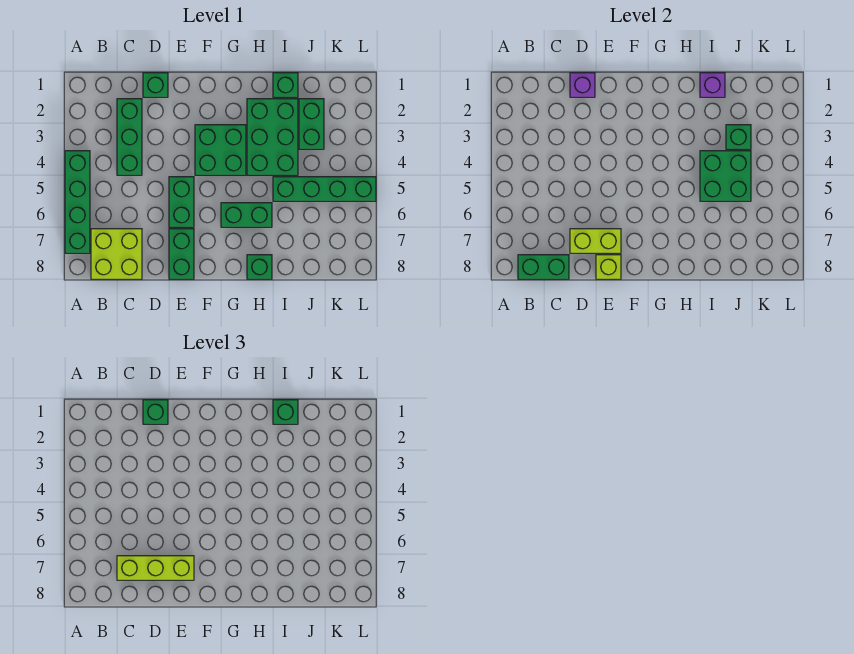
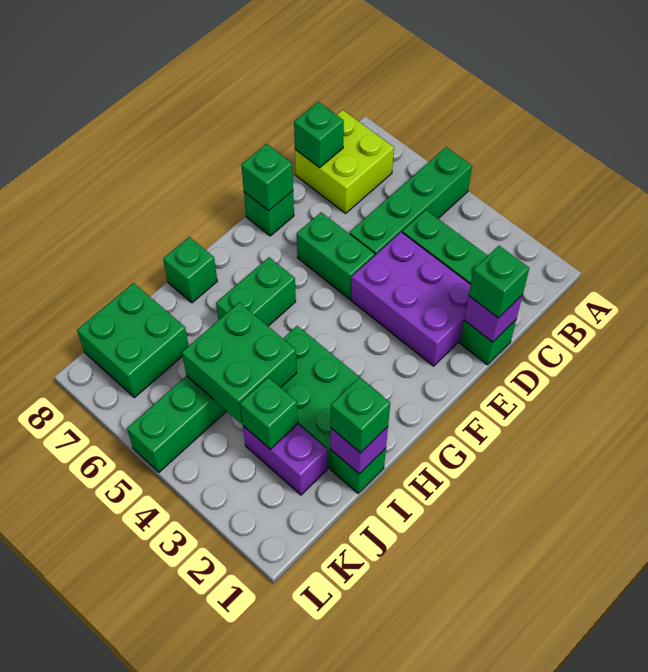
green brick A4:A7 level 1 -> green brick A5:D5 level 1
green brick B8:C8 level 2 -> green brick C8 level 2
lime brick C7:E7 level 3 -> none
none -> purple brick D2:E4 level 1
lime brick D7:E7 level 2 -> none
green brick E7:E8 level 1 -> green brick E8 level 1
lime brick E8 level 2 -> green brick E8 level 2
green brick F3:G4 level 1 -> green brick J7:K8 level 1
green brick J2:J3 level 1 -> purple brick J2:J3 level 1

